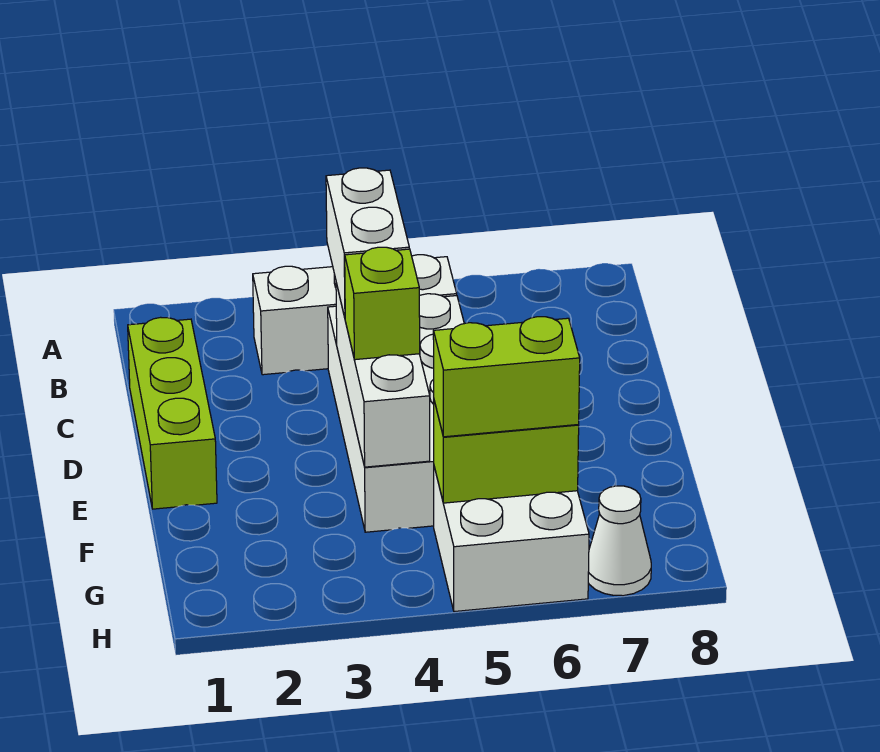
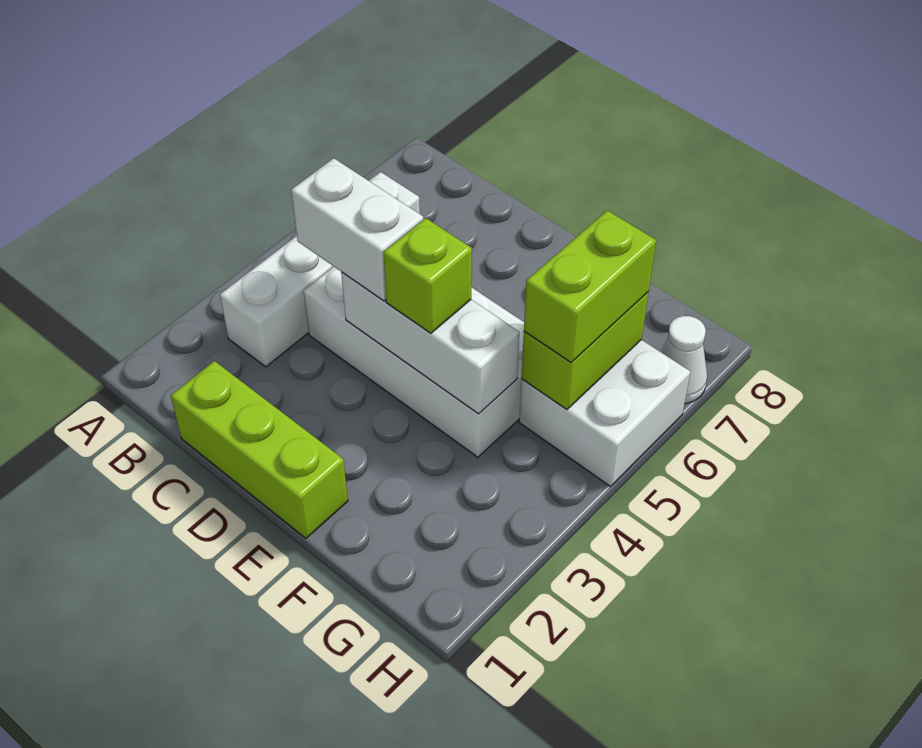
white brick B3:B5 level 1 -> white brick B3:B6 level 1

